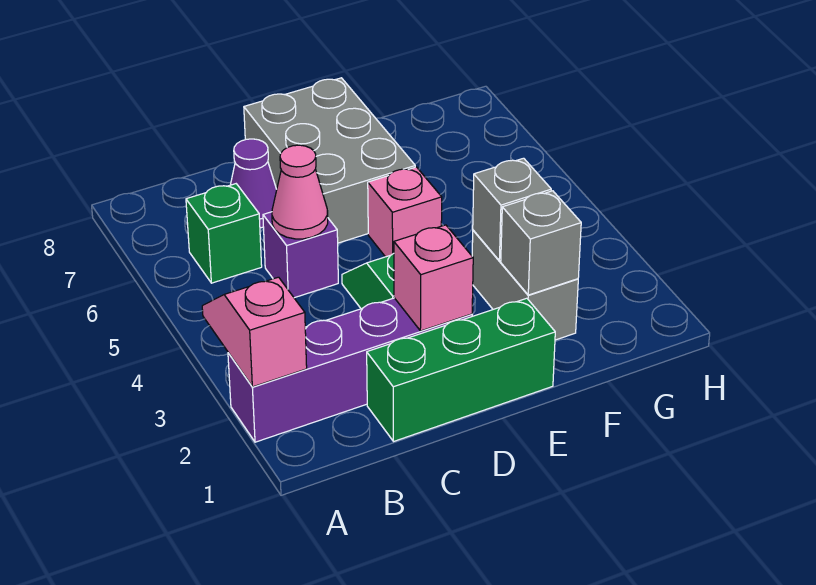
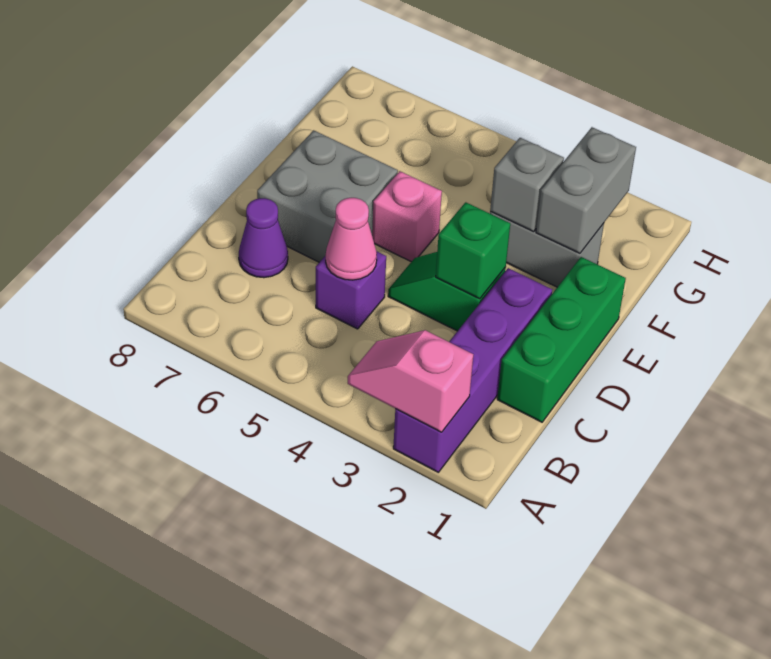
green brick B6 level 1 -> green brick D3 level 2
pink brick D2 level 2 -> none
grey brick D6:E8 level 1 -> grey brick D6:E7 level 1
grey brick F2 level 2 -> grey brick F2:G2 level 2

